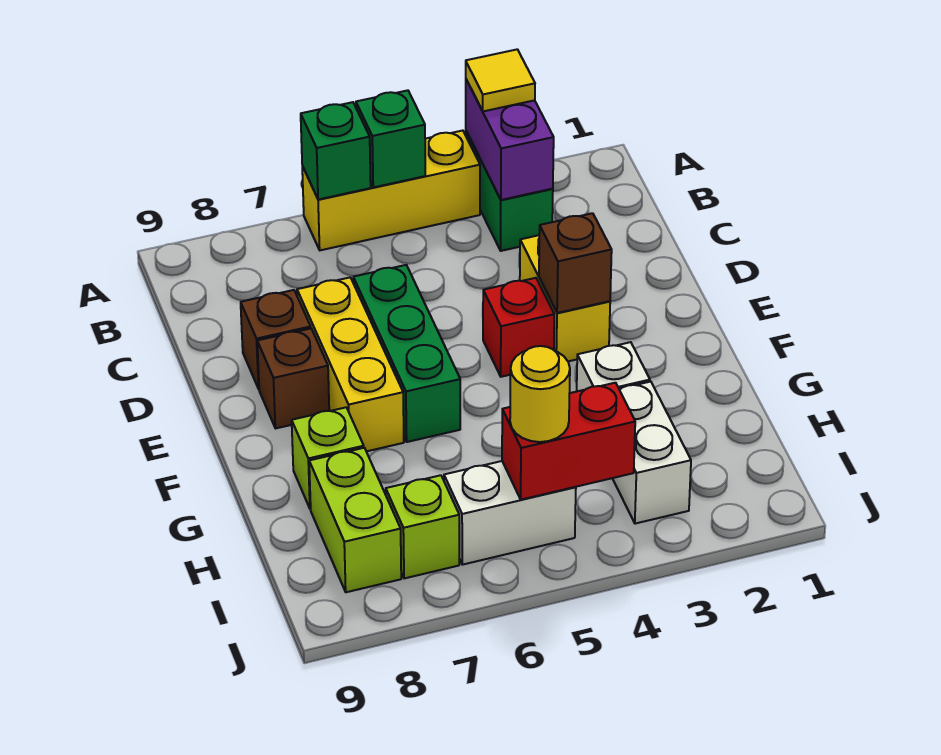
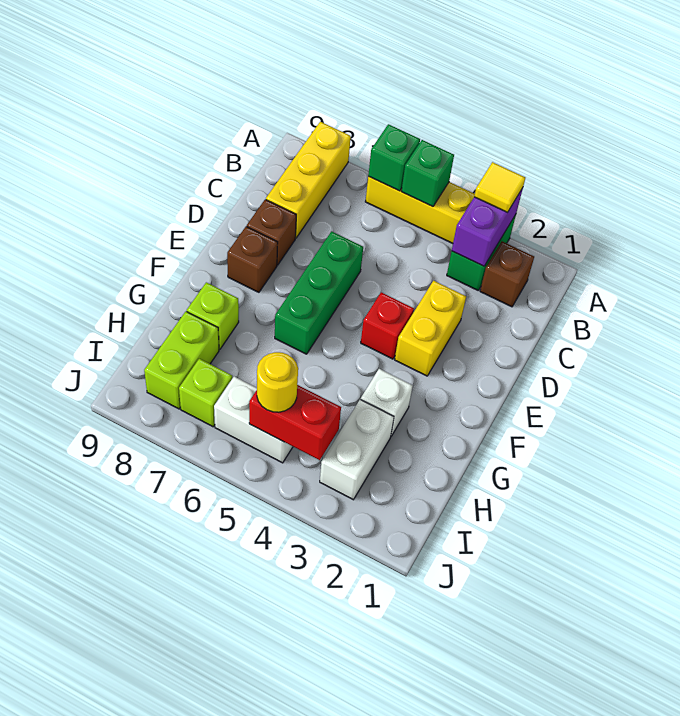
yellow brick D7:F7 level 1 -> yellow brick A8:C8 level 1
brown brick E3 level 2 -> brown brick B2 level 1

